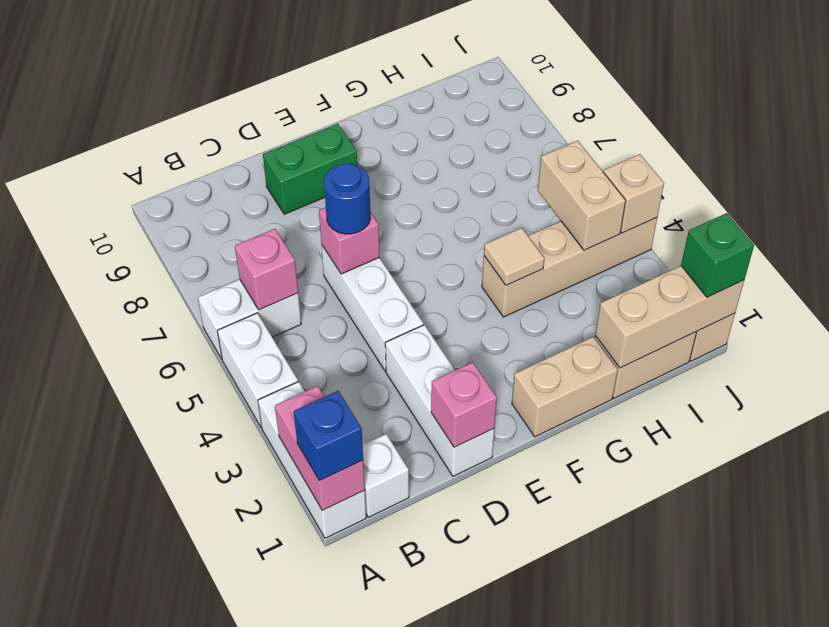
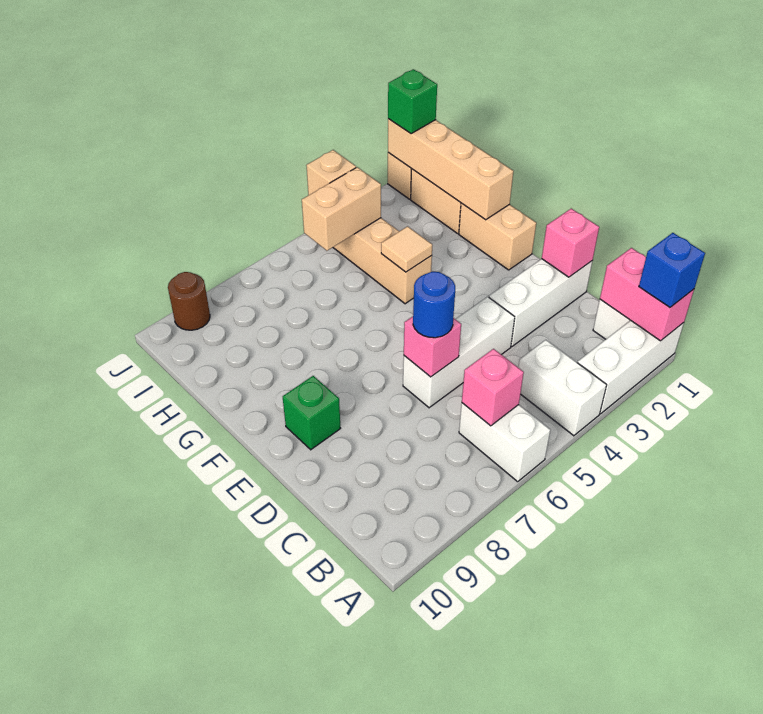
pink brick A1:A2 level 2 -> pink brick A1:B1 level 2
white brick A4:A5 level 1 -> white brick A4:B4 level 1
green brick D9:E9 level 1 -> green brick E9 level 1
tan brick H1:J1 level 2 -> tan brick G1:J1 level 2
none -> brown round brick J9 level 1

